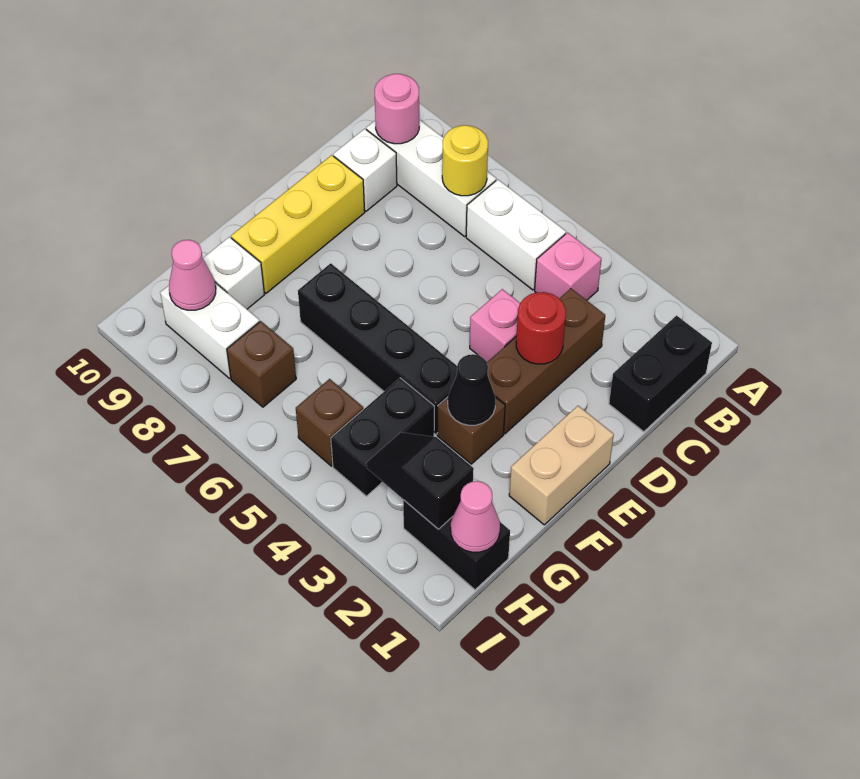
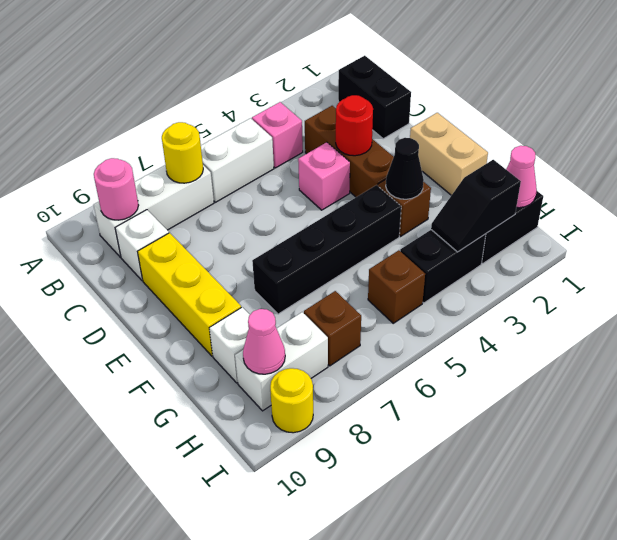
black brick G4:H4 level 1 -> black brick H3:H4 level 1
none -> yellow round brick I9 level 1

